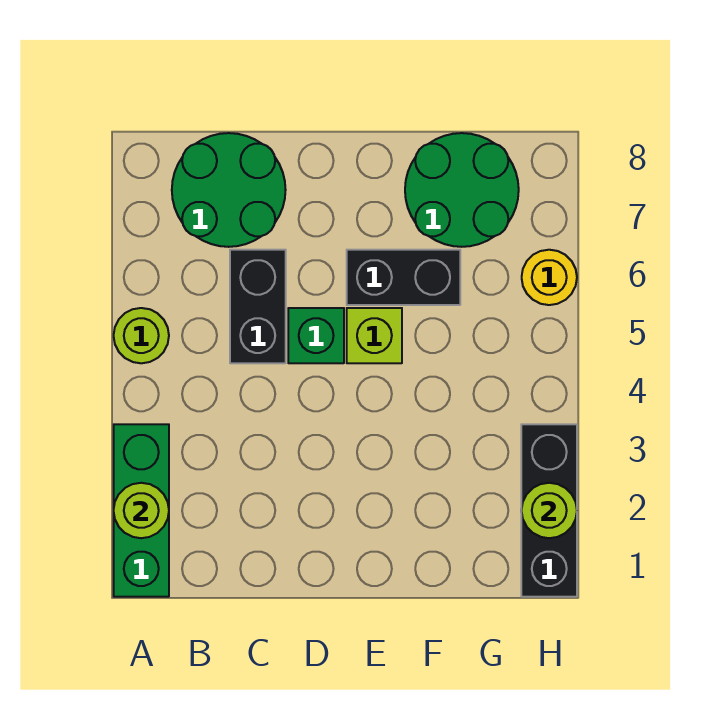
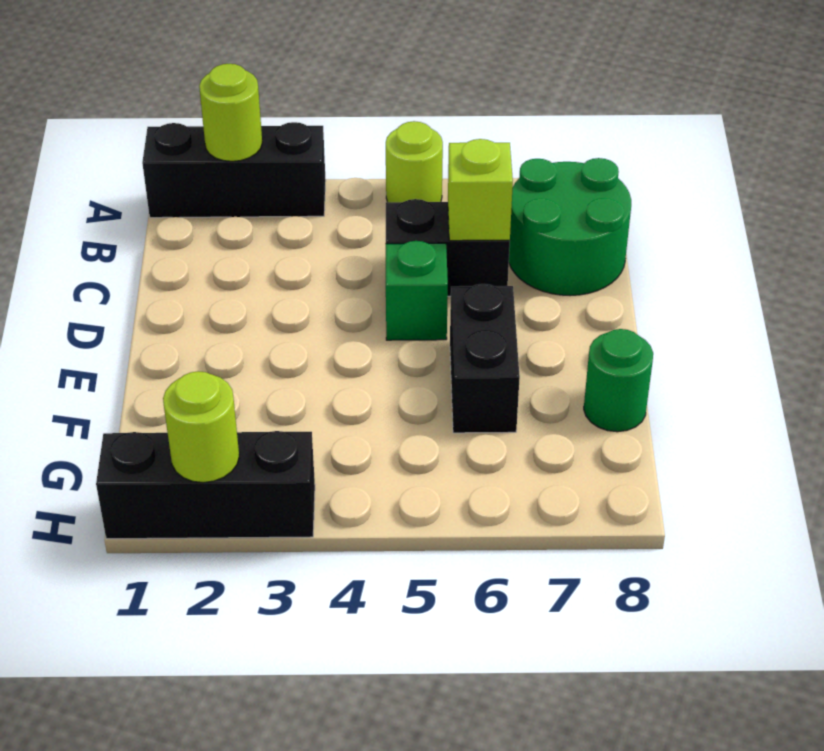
green brick A1:A3 level 1 -> black brick A1:A3 level 1
lime brick E5 level 1 -> lime brick C6 level 2
green round brick F7:G8 level 1 -> green round brick F8 level 1
yellow round brick H6 level 1 -> none

